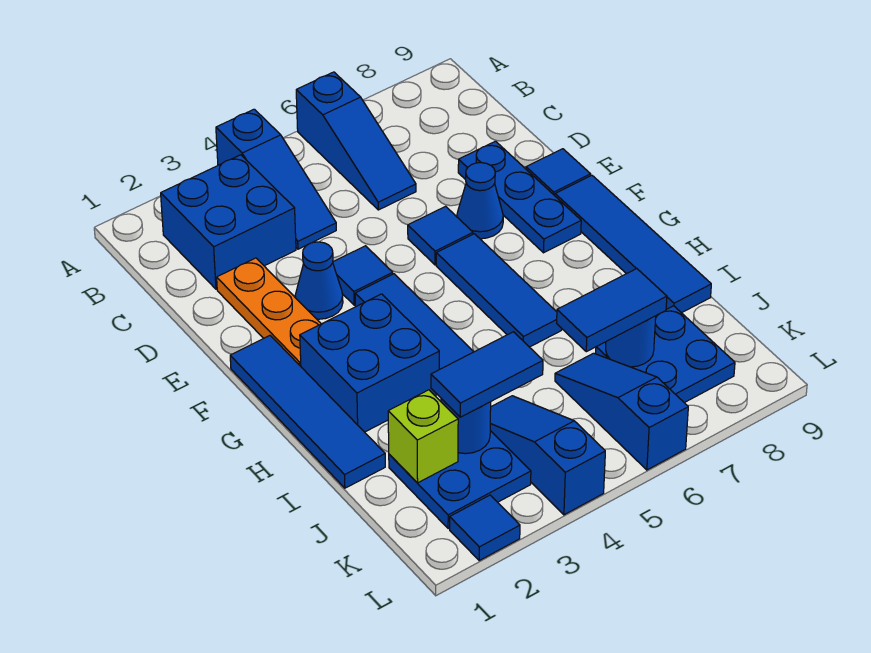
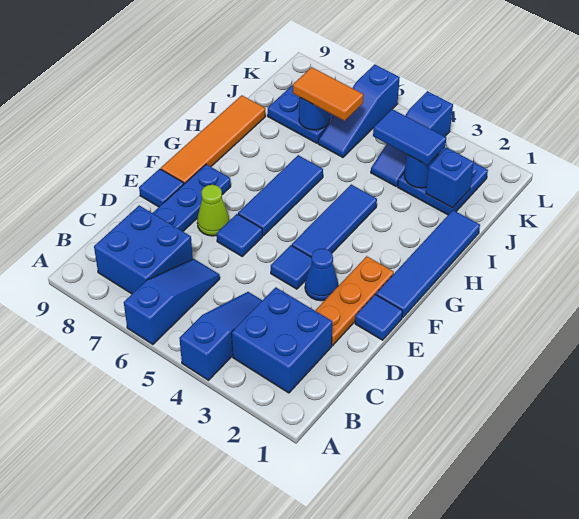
blue cone E7 level 1 -> lime cone E7 level 1
blue tile F9:I9 level 1 -> orange tile F9:I9 level 1
blue brick G2:H3 level 1 -> blue brick B7:C8 level 1
lime brick J2 level 2 -> blue brick J2 level 2
blue tile J6:J7 level 3 -> orange tile J6:J7 level 3
blue tile L2 level 1 -> blue tile E1 level 1

